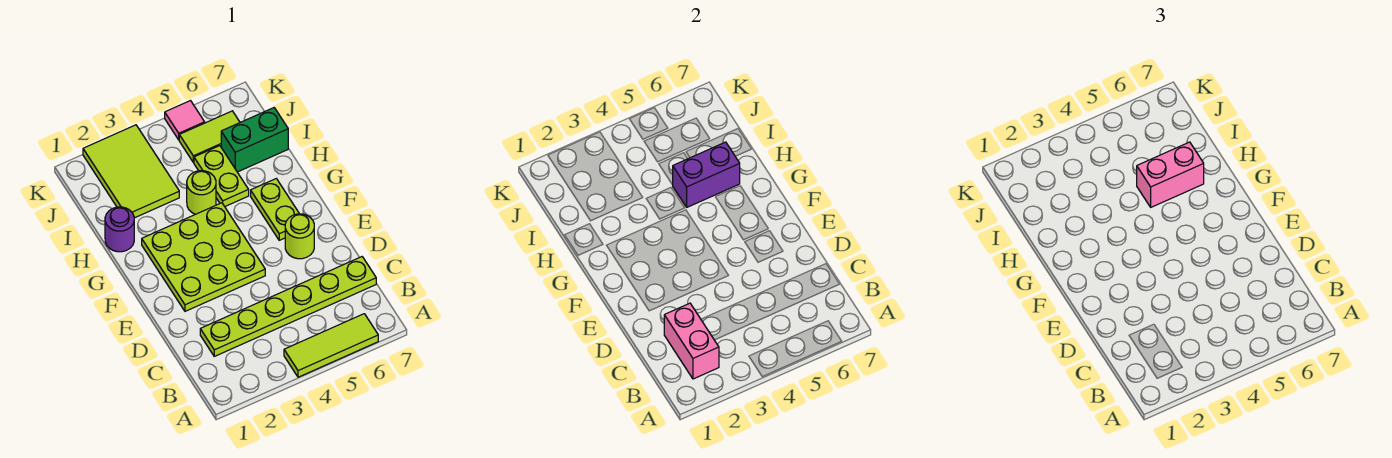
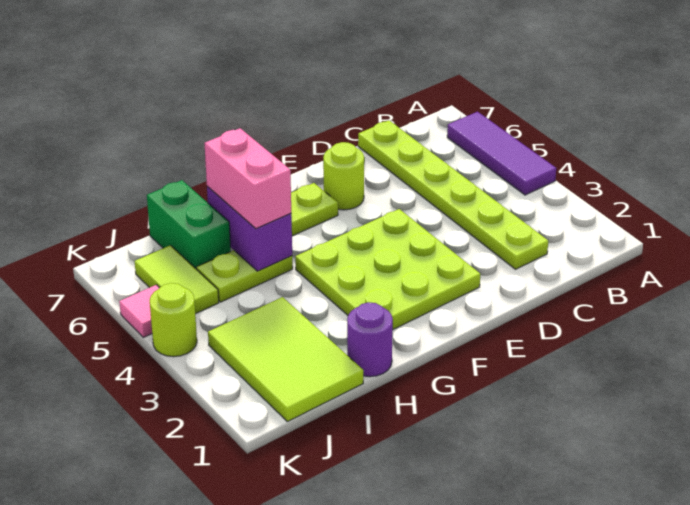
lime tile A4:A6 level 1 -> purple tile A4:A6 level 1
pink brick B2:C2 level 2 -> none
lime round brick H4 level 1 -> lime round brick K4 level 1
lime tile I2:K3 level 1 -> lime tile I1:J3 level 1

